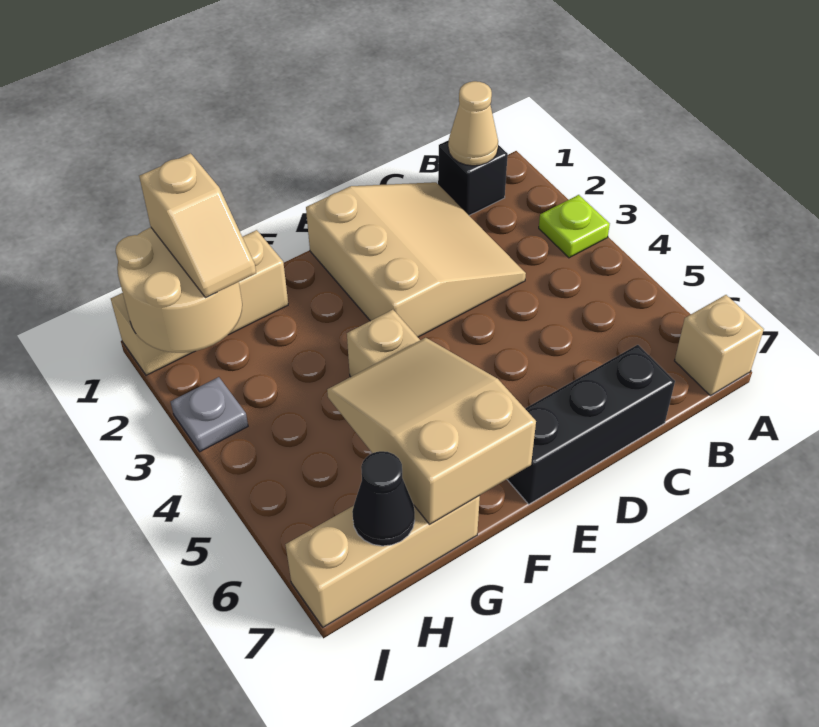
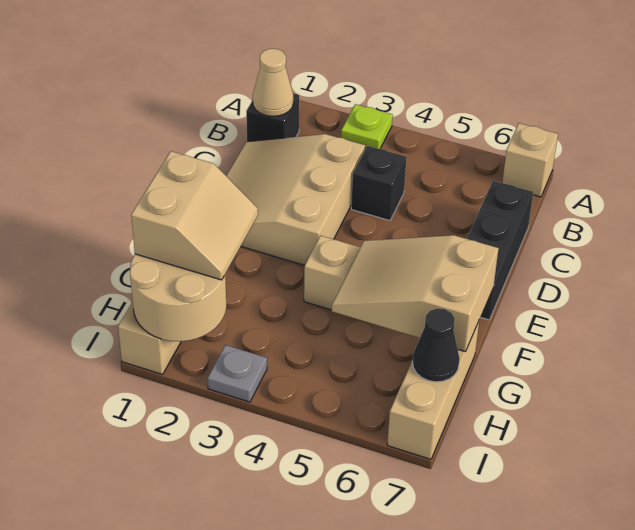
tan slope C1:E3 level 1 top E -> tan slope C1:E3 level 1 top 3
none -> black brick C4 level 1
tan slope H1:H2 level 3 top 1 -> tan slope G1:H2 level 3 top 1

